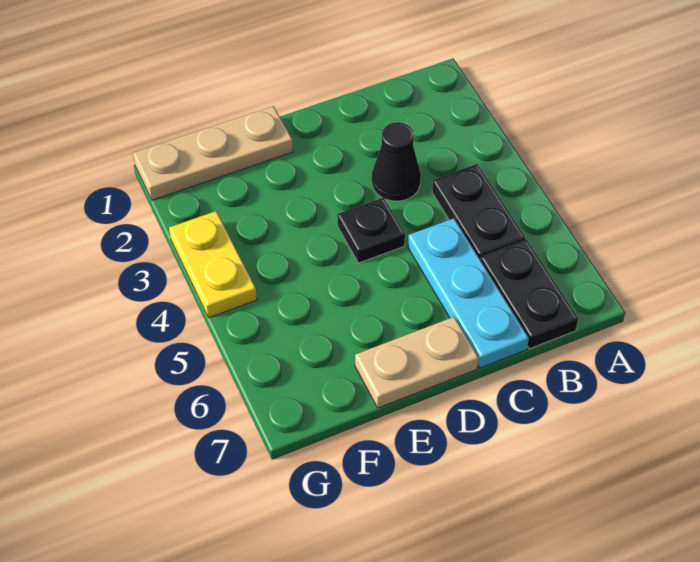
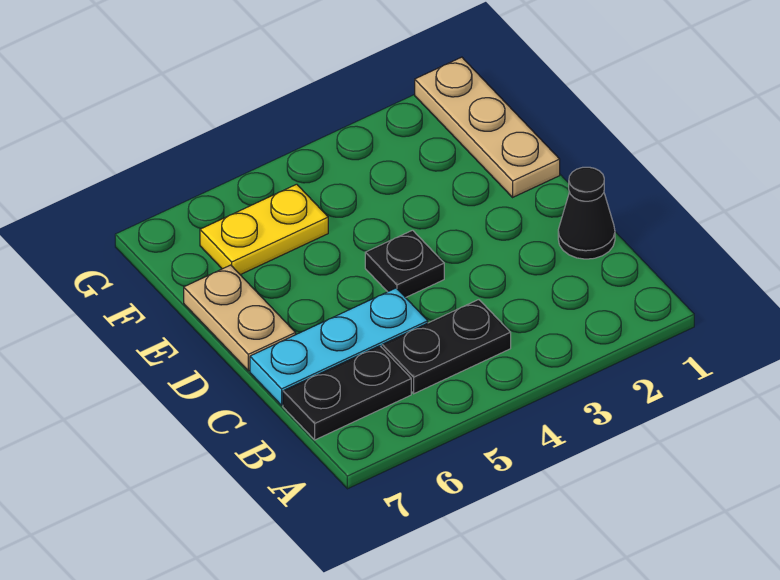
black cone C3 level 1 -> black cone C1 level 1
yellow plate G3:G4 level 1 -> yellow plate F5:F6 level 1

